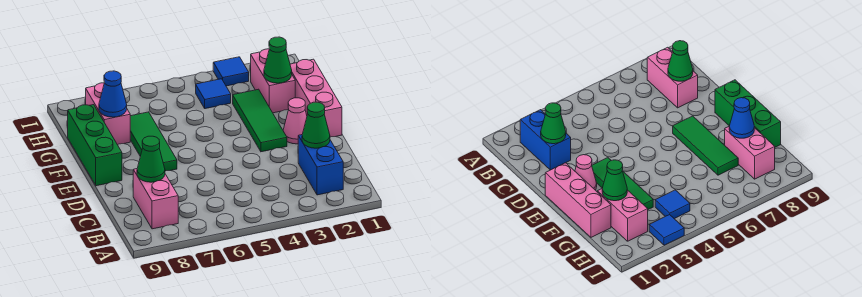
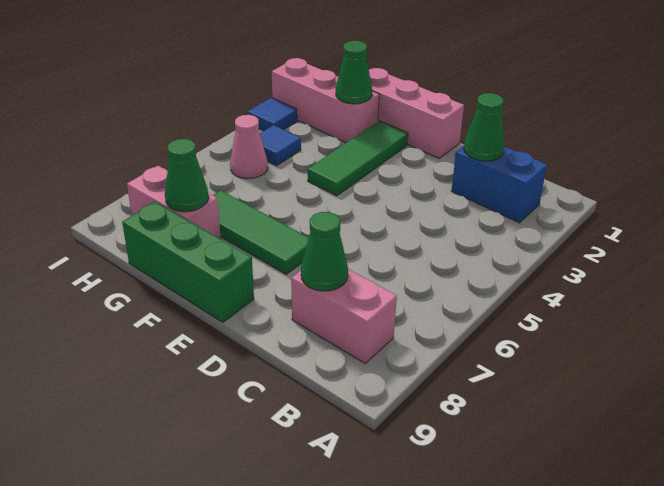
pink cone E2 level 1 -> pink cone H5 level 1
green tile E3:G3 level 1 -> green tile F2:F4 level 1
pink brick G2:H2 level 1 -> pink brick G2:I2 level 1
blue cone G8 level 2 -> green cone G8 level 2

